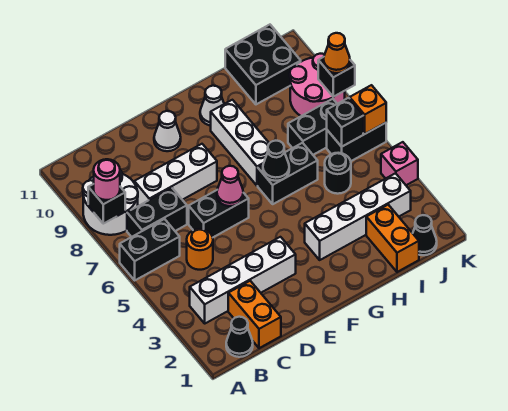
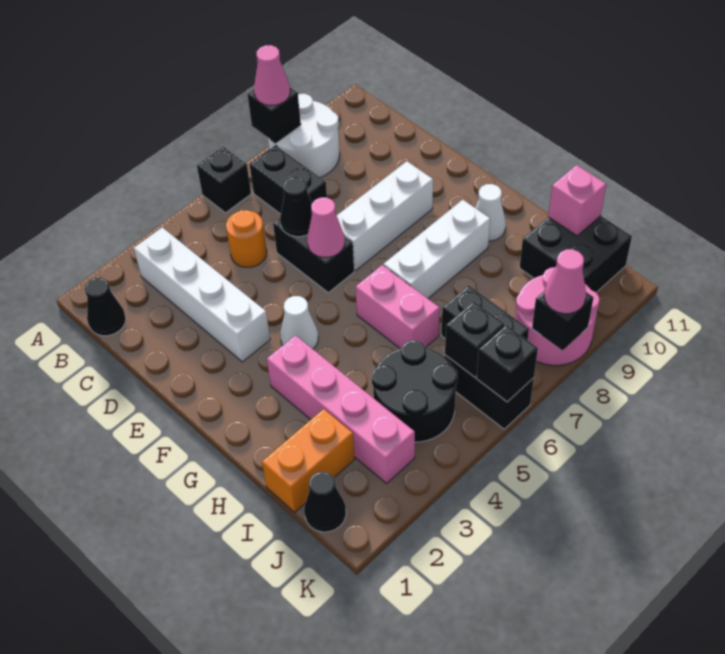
black brick A6:B6 level 1 -> black brick A6 level 1
pink round brick A8 level 3 -> pink cone A8 level 3
orange brick C1:C2 level 1 -> none
white brick C8:E8 level 1 -> white brick E7:E9 level 1
white cone E10 level 1 -> white cone F4 level 1
white brick G3:J3 level 1 -> pink brick G3:J3 level 1
black brick G6:H6 level 1 -> pink brick G6:H6 level 1
black cone G6 level 2 -> black cone D6 level 2
black round brick I5 level 1 -> black round brick I4:J5 level 1
pink brick K4 level 1 -> pink brick I11 level 2
orange brick K6 level 2 -> black brick K6 level 2
orange cone K8 level 3 -> pink cone K8 level 3

